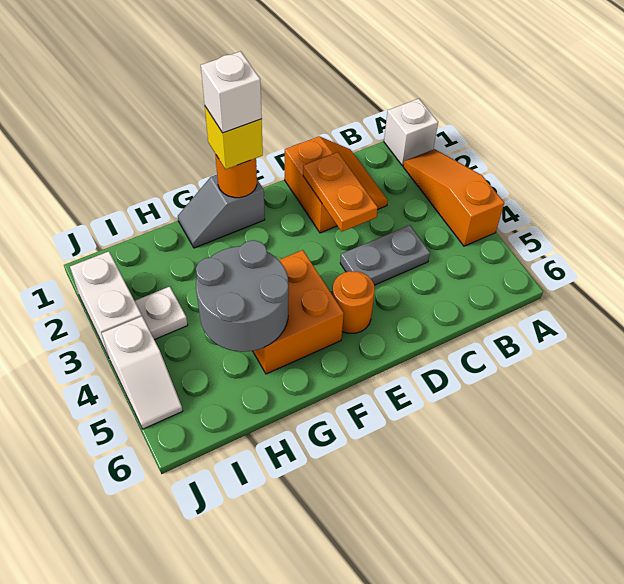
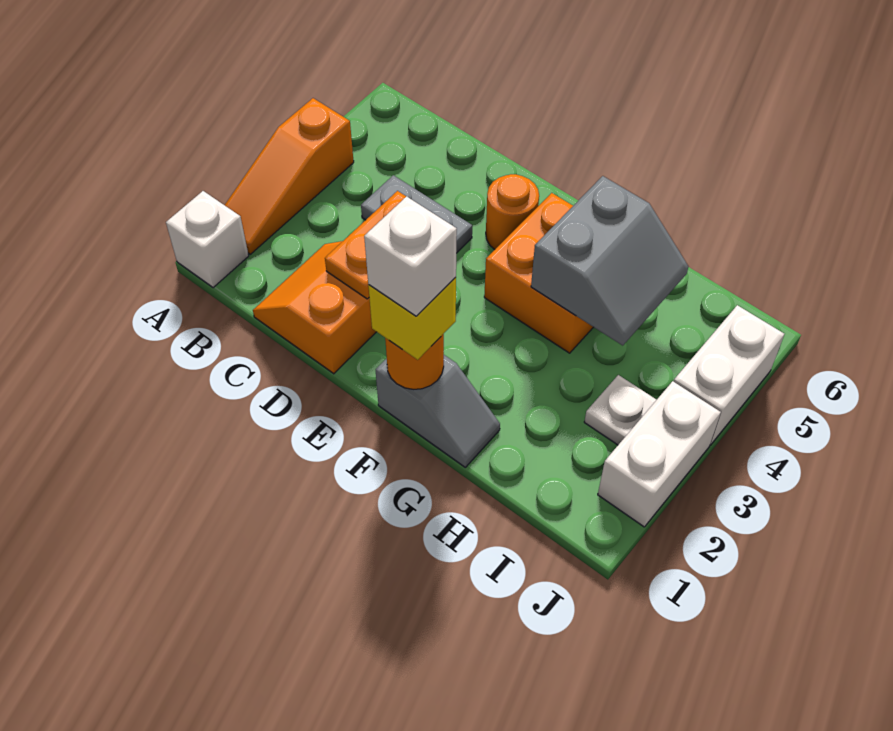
grey round brick G4:H5 level 2 -> grey slope G4:H5 level 2 top G
white slope J4:J5 level 1 top 4 -> white brick J4:J5 level 1

